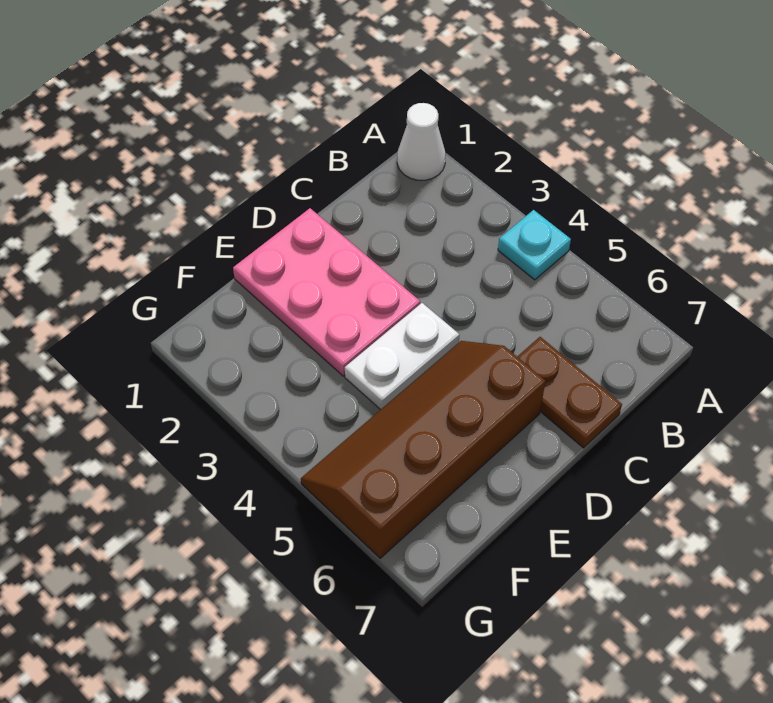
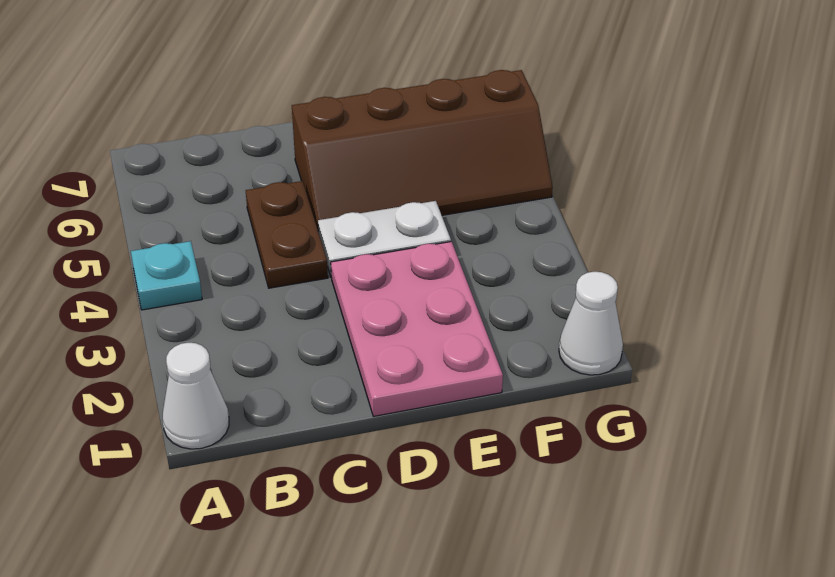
brown plate C6:C7 level 1 -> brown plate C4:C5 level 1
none -> white cone G1 level 1

